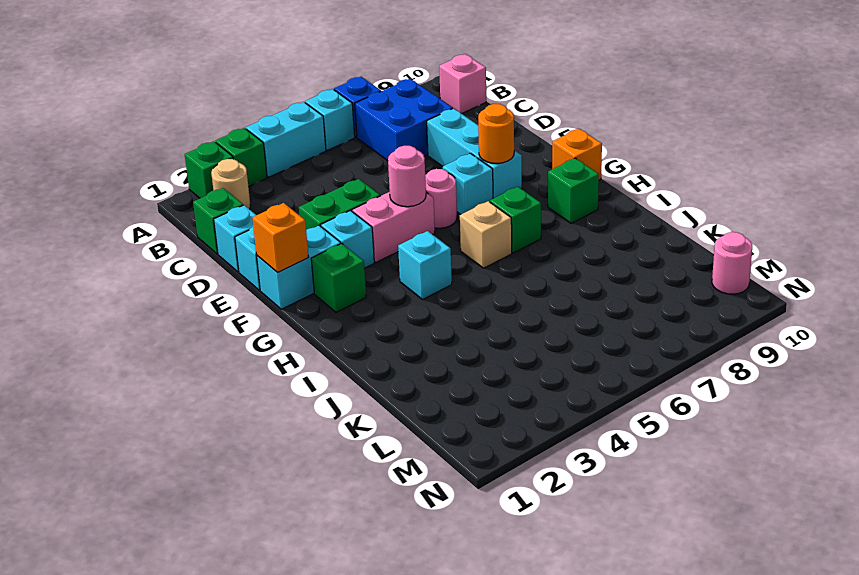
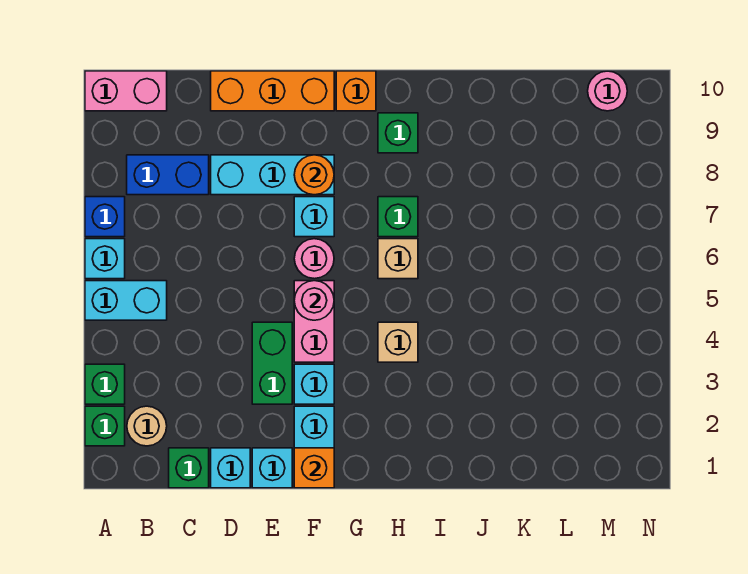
cyan brick A4:A5 level 1 -> cyan brick A5:B5 level 1
blue brick B7:C8 level 1 -> blue brick B8:C8 level 1
pink brick B10 level 1 -> pink brick A10:B10 level 1
none -> orange brick D10:F10 level 1
green brick G2 level 1 -> none
cyan brick H4 level 1 -> tan brick H4 level 1

